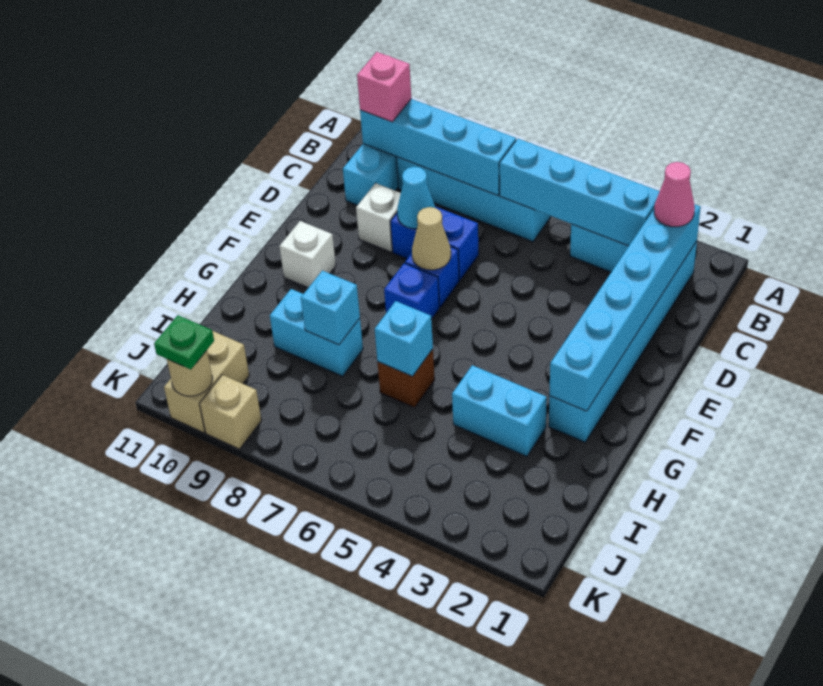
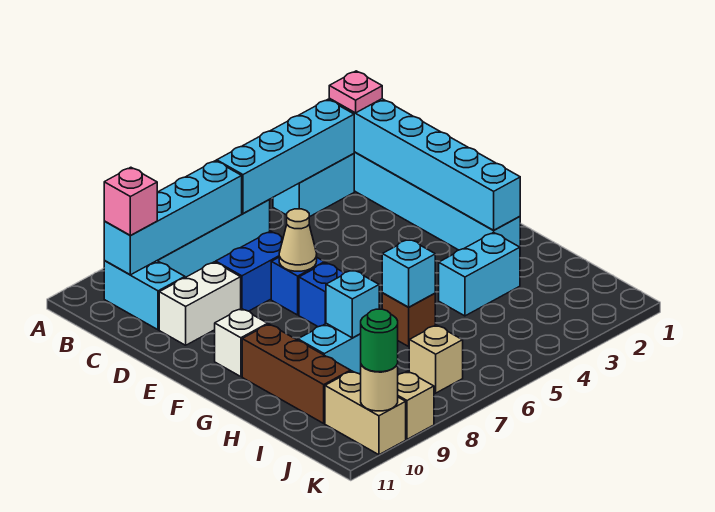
pink cone B2 level 3 -> pink plate B2 level 3
cyan cone D8 level 2 -> none
white brick D9 level 1 -> white brick D9:D10 level 1
none -> brown brick G10:I10 level 1
none -> tan brick J7 level 1
green plate K10 level 3 -> green round brick K10 level 3

